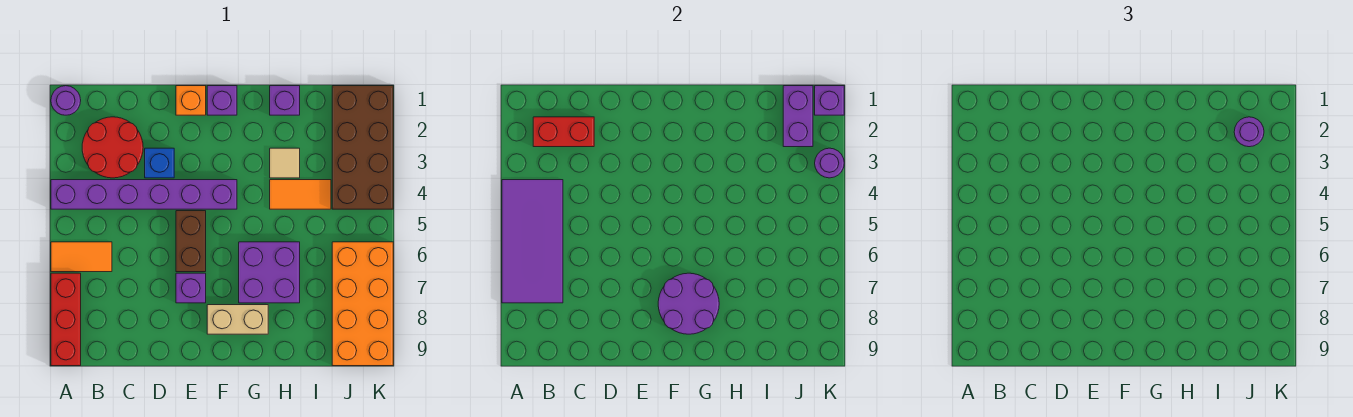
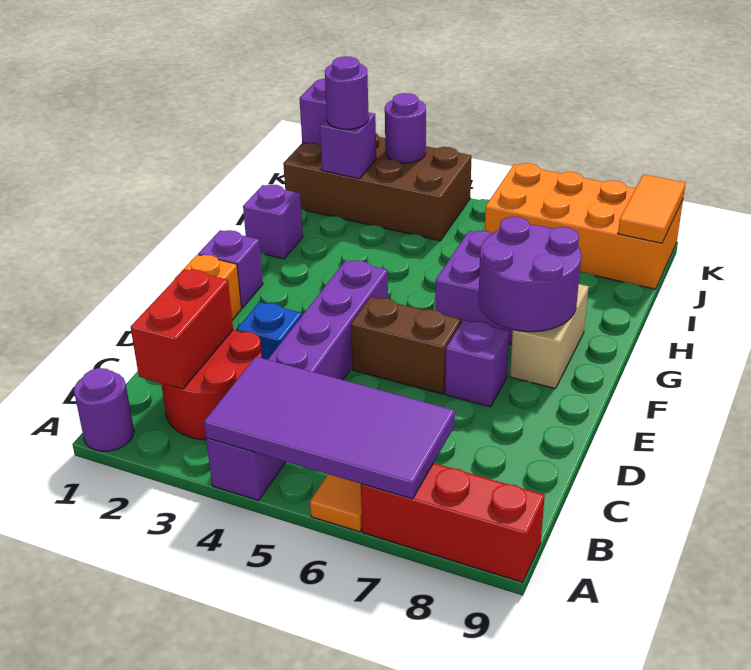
tan tile H3 level 1 -> none
orange tile H4:I4 level 1 -> orange tile J9:K9 level 2
purple brick J1:J2 level 2 -> purple brick J2 level 2

